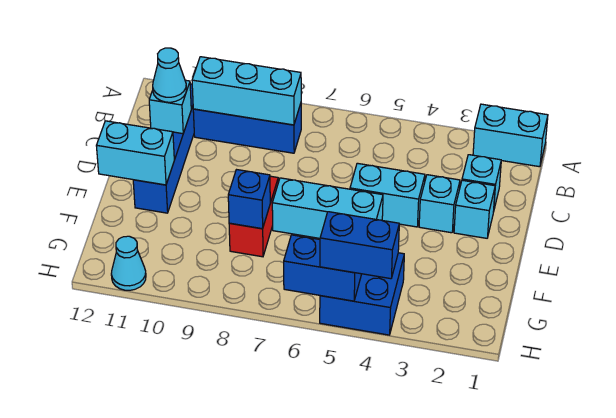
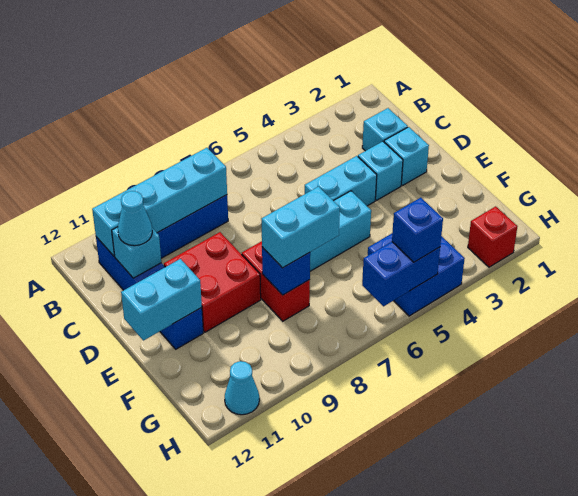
cyan brick A1:A2 level 1 -> cyan brick F7:F8 level 3
cyan brick B8:B10 level 2 -> cyan brick B8:B11 level 2
none -> red brick D9:E10 level 1
none -> red brick H2 level 1
blue brick H4:H5 level 3 -> blue brick H5 level 3

